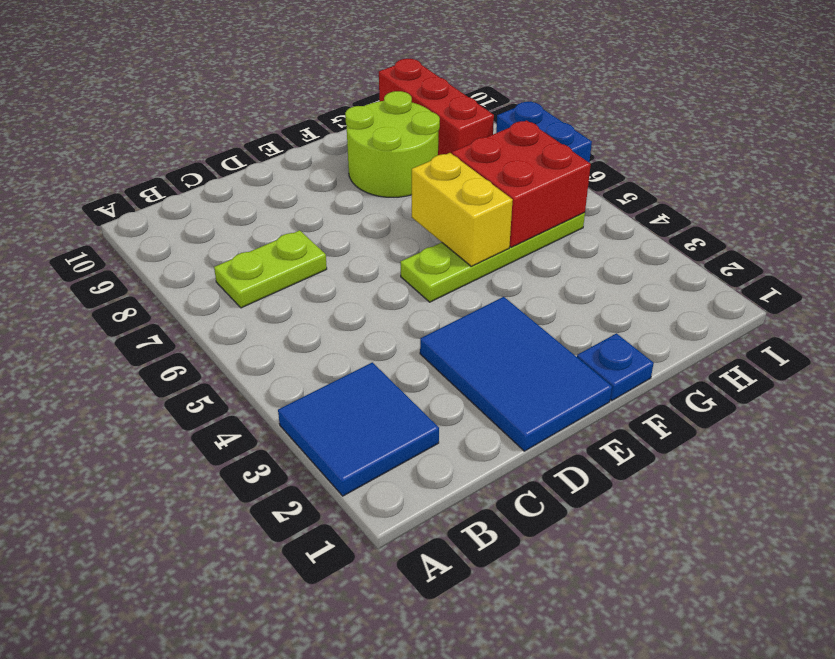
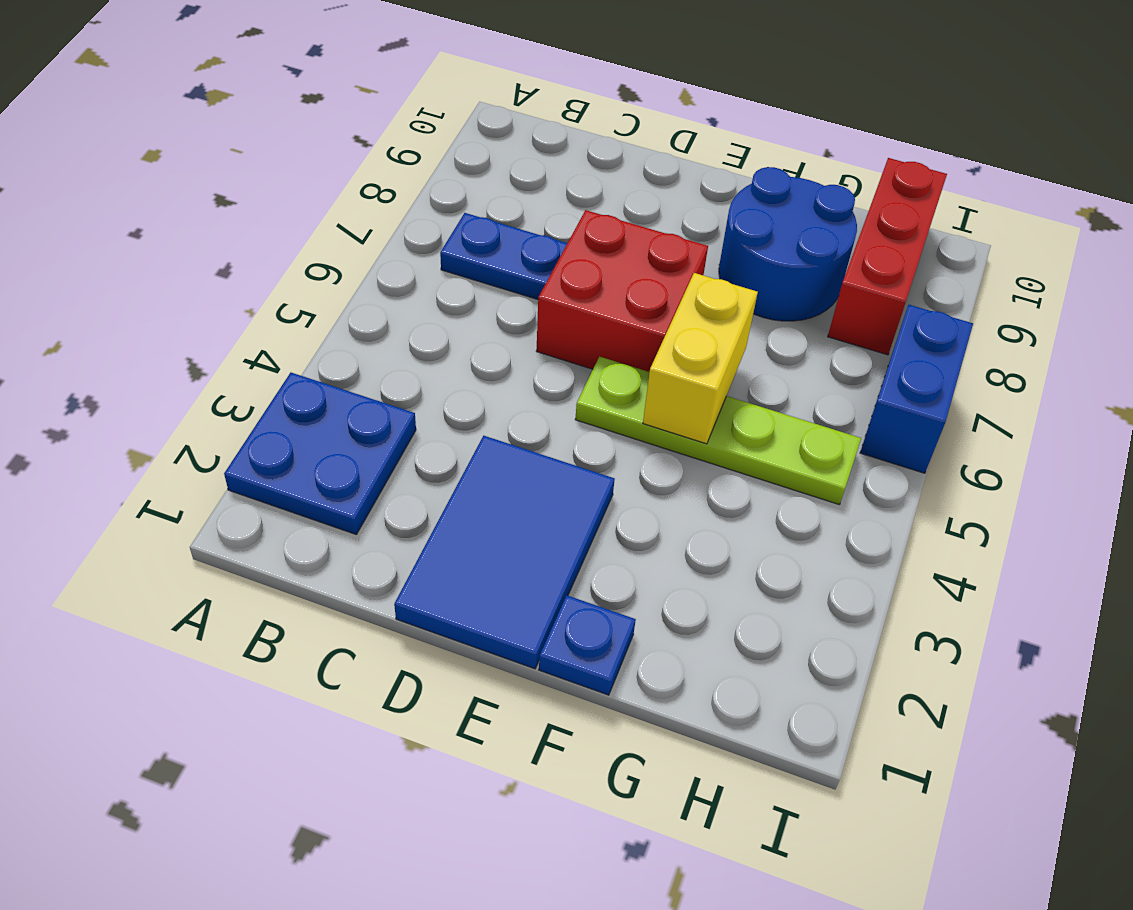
blue tile A2:B3 level 1 -> blue plate A2:B3 level 1
lime plate B7:C7 level 1 -> blue plate B7:C7 level 1
lime round brick F8:G9 level 1 -> blue round brick F8:G9 level 1
red brick G5:H6 level 2 -> red brick D6:E7 level 1

